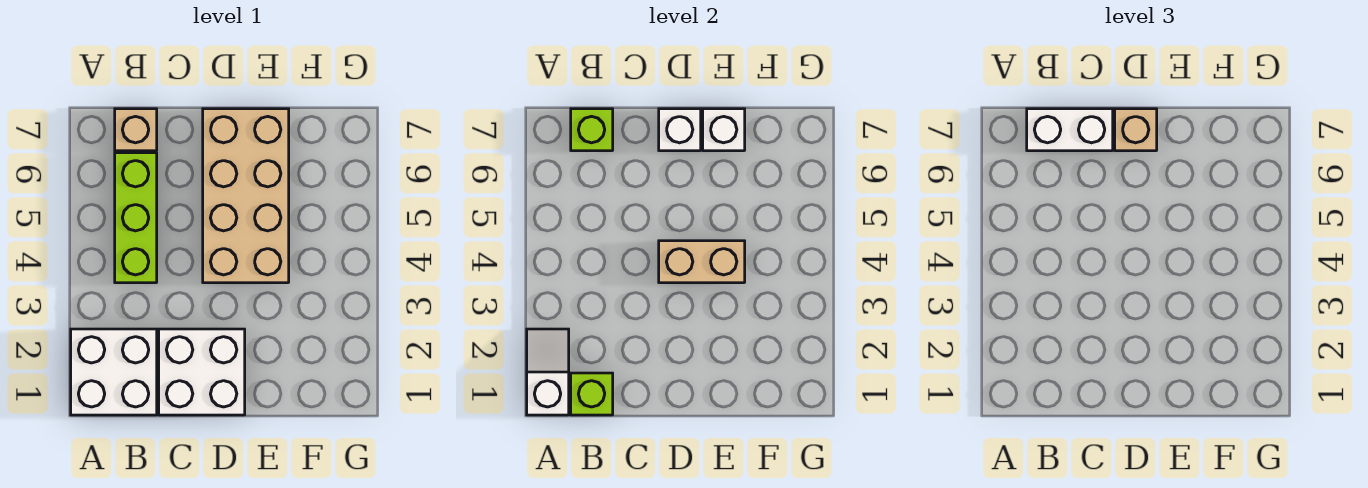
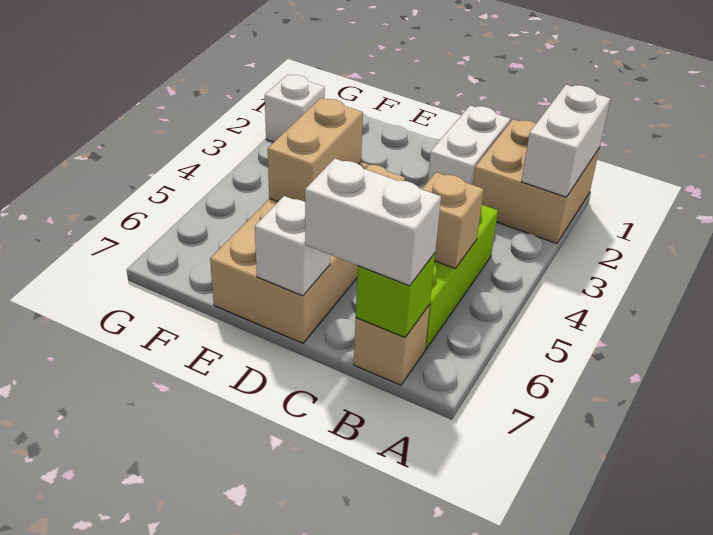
white brick A1:B2 level 1 -> tan brick A1:B2 level 1
white slope A1:A2 level 2 top 1 -> white brick A1:A2 level 2
lime brick B1 level 2 -> none
white brick C1:D2 level 1 -> white brick C1:C2 level 1
tan brick D4:E4 level 2 -> tan brick E4:E5 level 2
tan brick D7 level 3 -> tan brick B5 level 2
white brick E7 level 2 -> white brick G2 level 1

